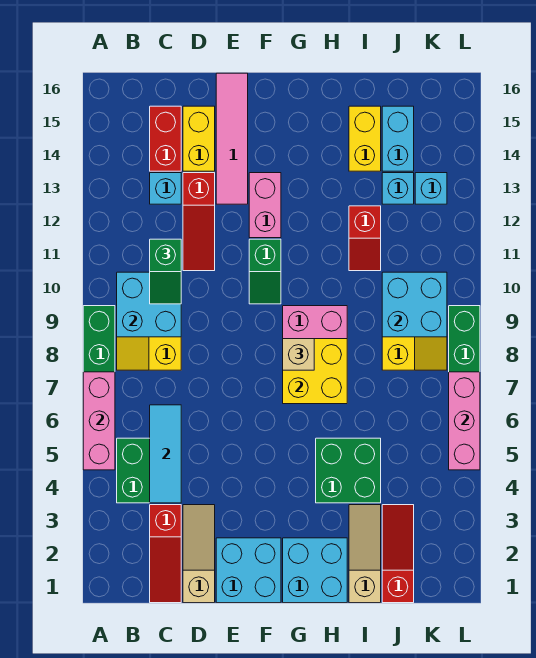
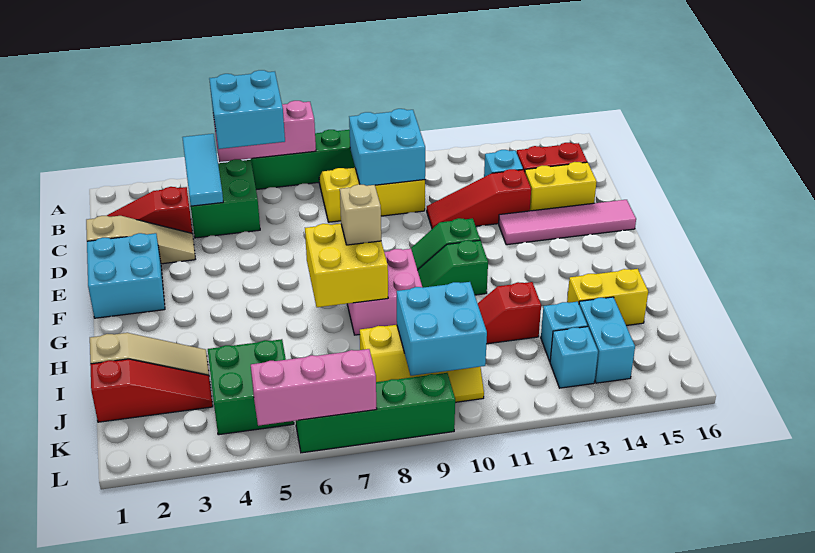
cyan tile C4:C6 level 2 -> cyan tile A4:C4 level 2
green slope C10:C11 level 3 top 11 -> green slope G10:G11 level 1 top 11
pink brick F12:F13 level 1 -> none
cyan brick G1:H2 level 1 -> cyan brick A5:B6 level 3
green brick H4:I5 level 1 -> green brick J4:K5 level 1
cyan brick J14:J15 level 1 -> cyan brick J14:K14 level 1

